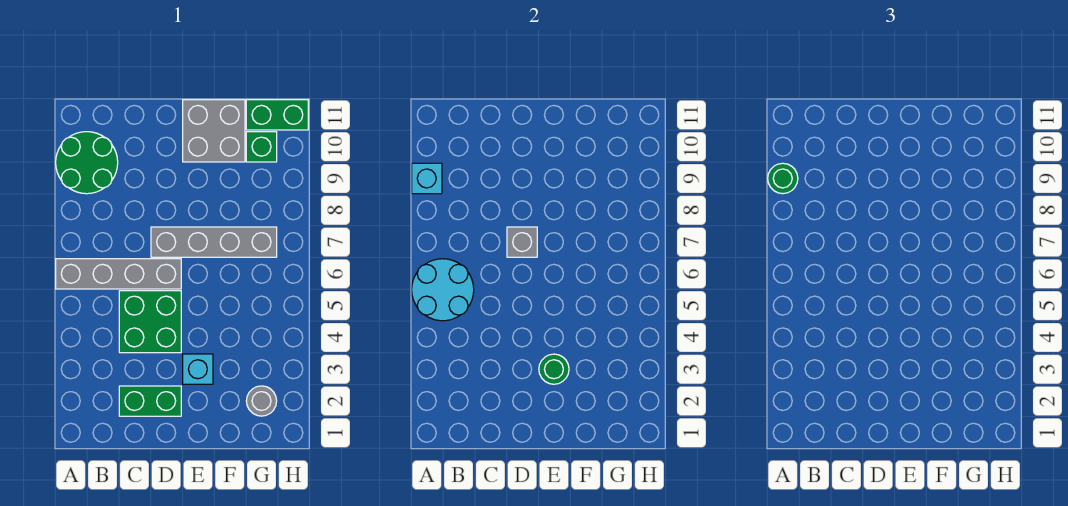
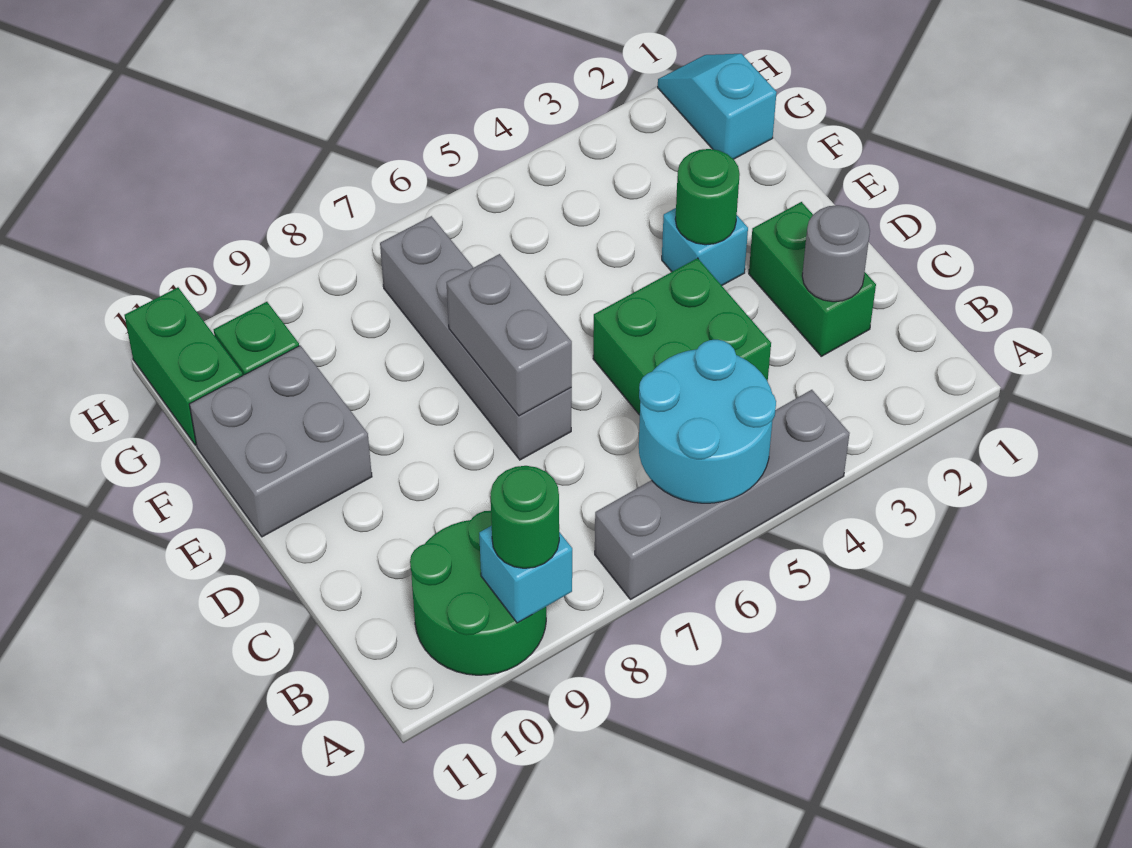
grey brick A6:D6 level 1 -> grey brick A4:A7 level 1
grey brick D7 level 2 -> grey brick D7:E7 level 2
none -> cyan slope G1:H1 level 1 top G
grey round brick G2 level 1 -> grey round brick C2 level 2

